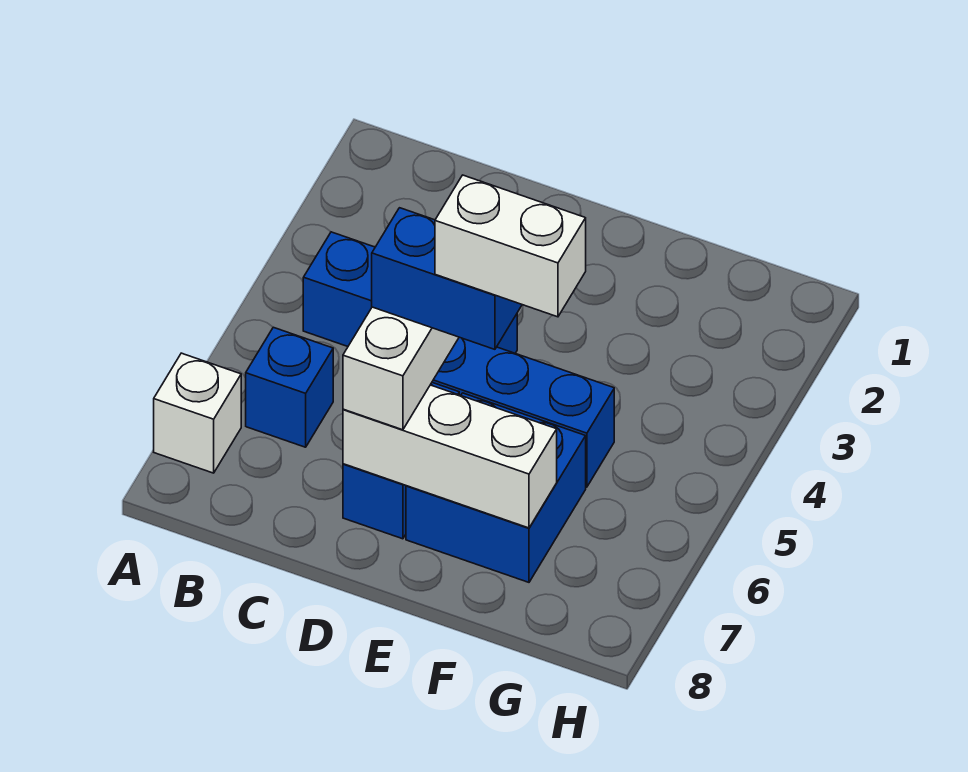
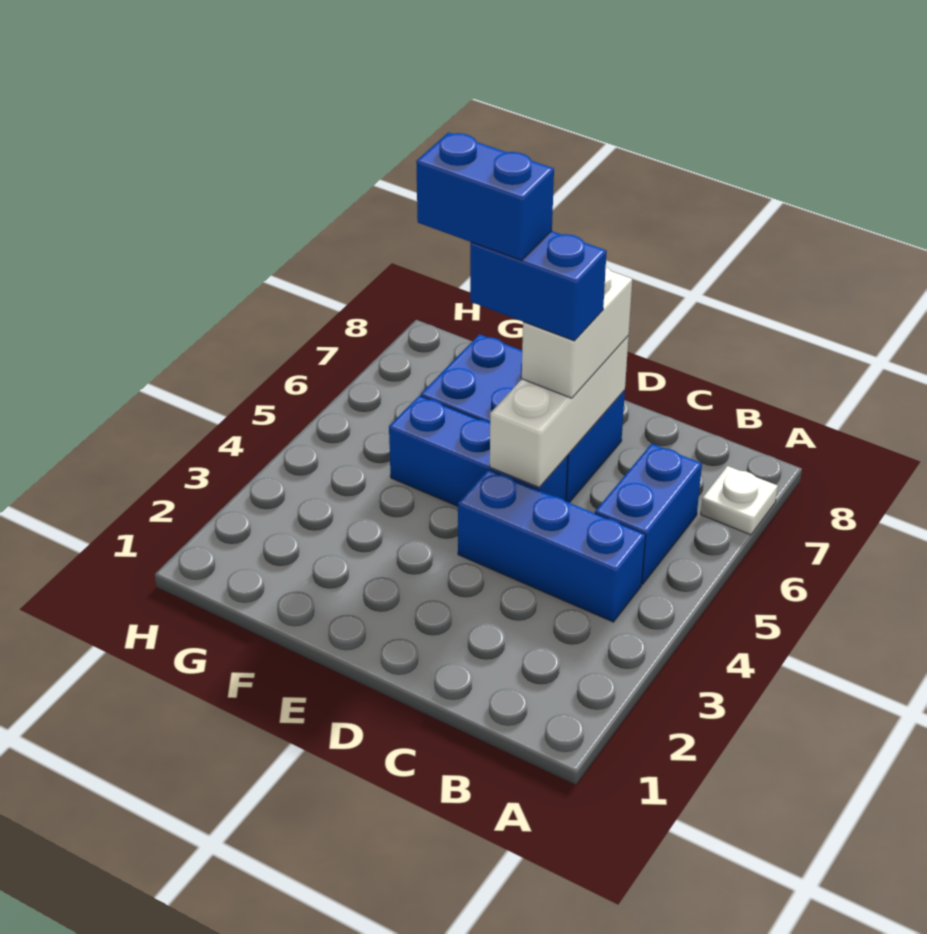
white brick A7 level 1 -> white plate A7 level 1
blue brick B6 level 1 -> blue brick B5:B6 level 1
white brick D7:F7 level 2 -> white brick D5:D7 level 2
white brick E6:F6 level 5 -> blue brick E6:F6 level 5

